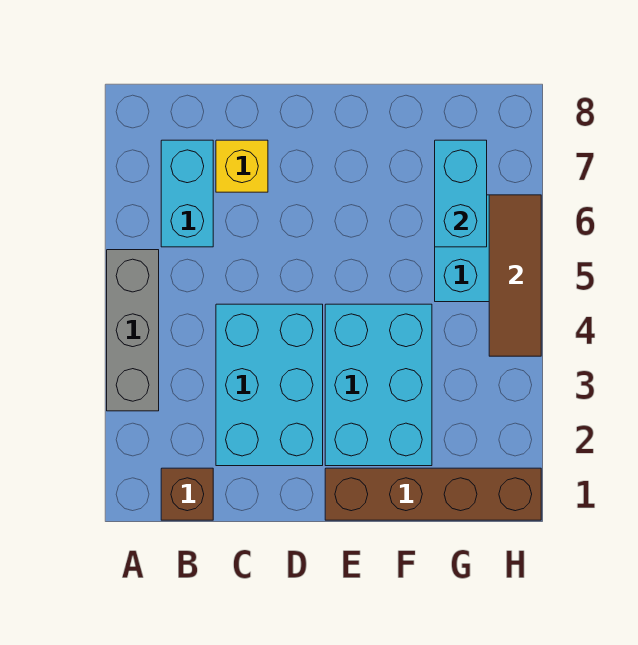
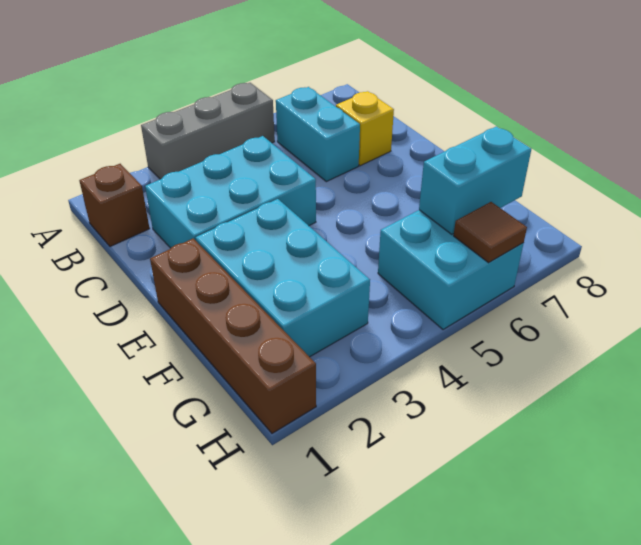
cyan brick B6:B7 level 1 -> cyan brick B6:C6 level 1
cyan brick E2:F4 level 1 -> cyan brick E2:G3 level 1
brown tile H4:H6 level 2 -> brown tile H6 level 2

